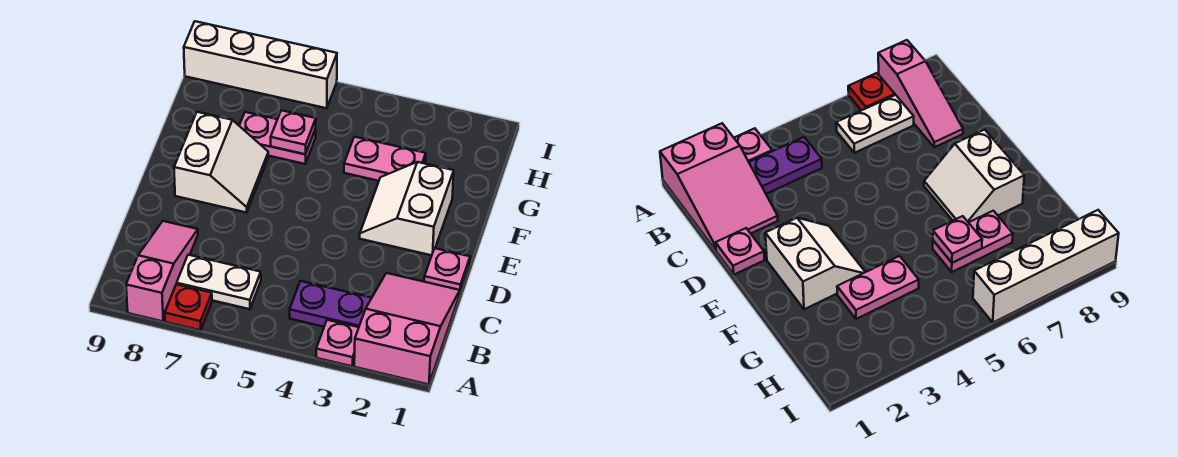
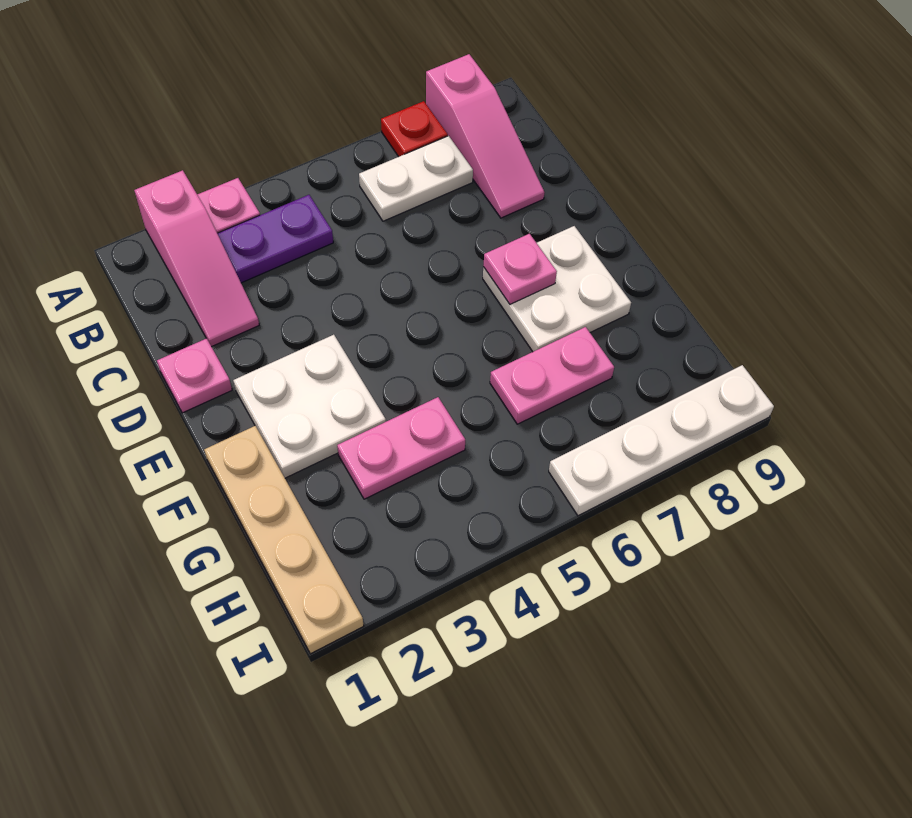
pink slope A1:C2 level 1 top A -> pink slope A2:C2 level 1 top A
white slope E2:F3 level 1 top 2 -> white plate E2:F3 level 1
white slope E7:F8 level 1 top 8 -> white plate E7:F8 level 1
none -> tan plate F1:I1 level 1
pink plate G6 level 2 -> pink plate E7 level 2
white brick I6:I9 level 1 -> white plate I6:I9 level 1

